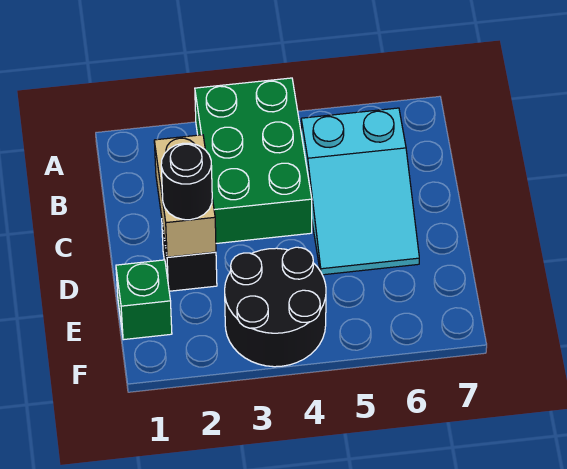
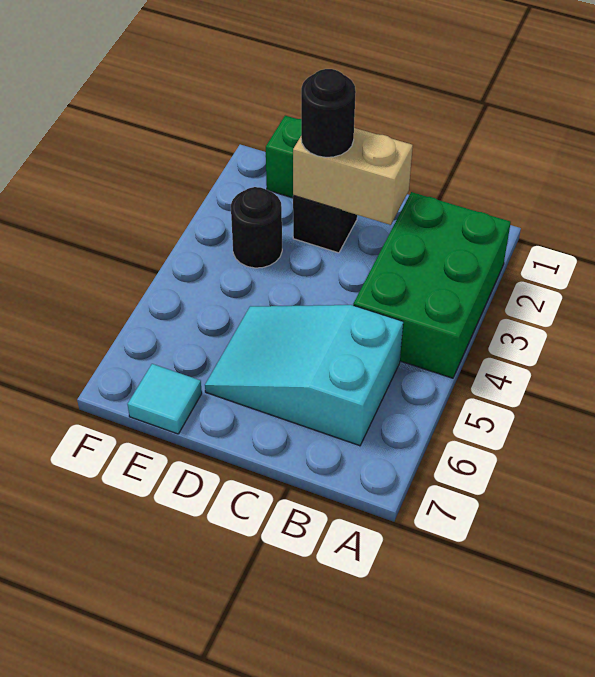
green brick A3:C4 level 1 -> green brick A2:B4 level 1
black round brick E3:F4 level 1 -> black round brick E3 level 1
none -> cyan tile E7 level 1

